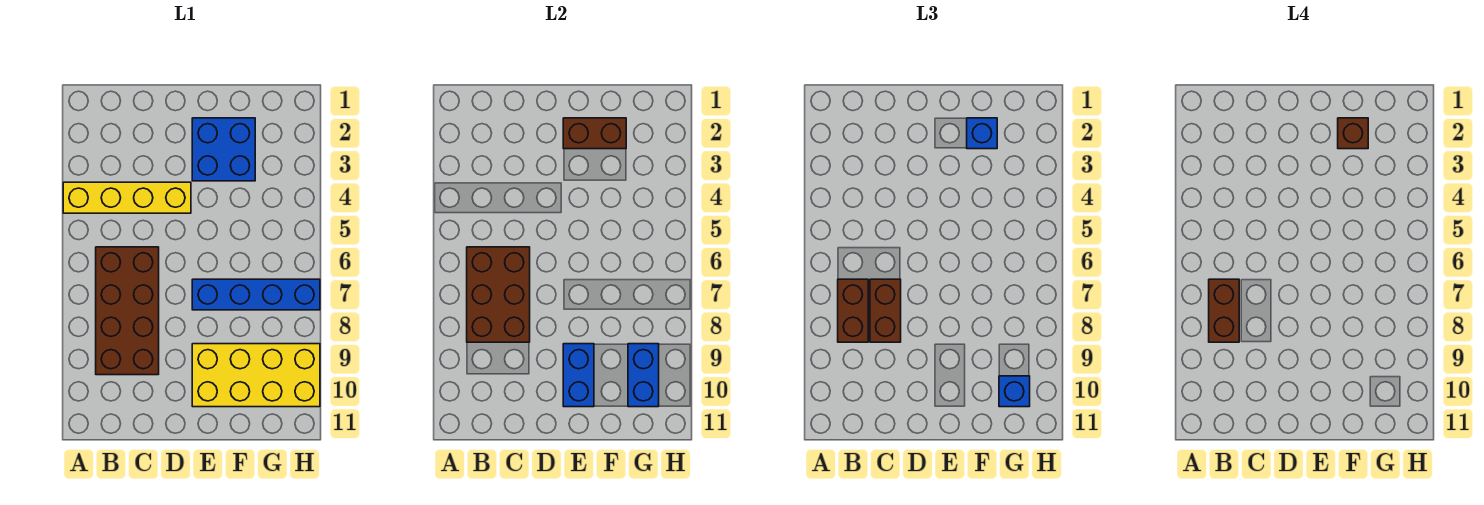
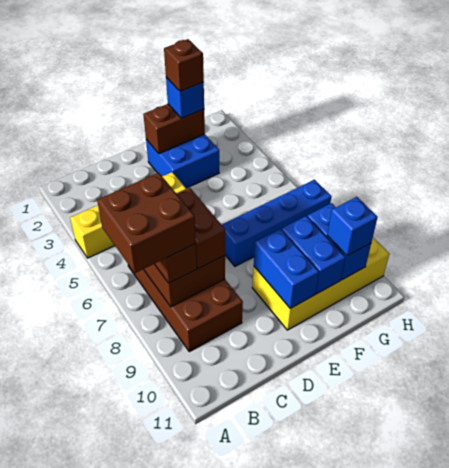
brown brick B7:B8 level 4 -> brown brick A7:B8 level 4
none -> blue brick F9:F10 level 2

